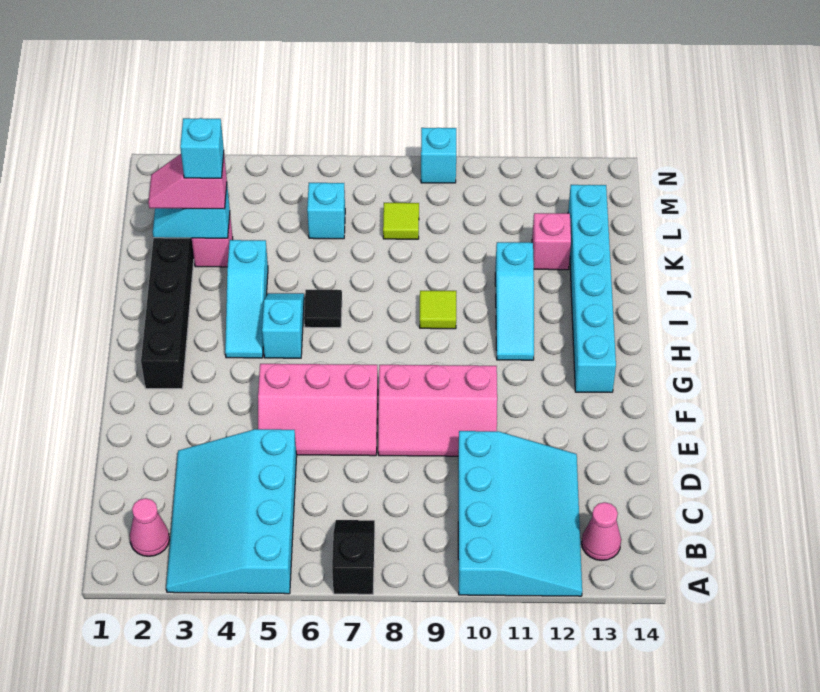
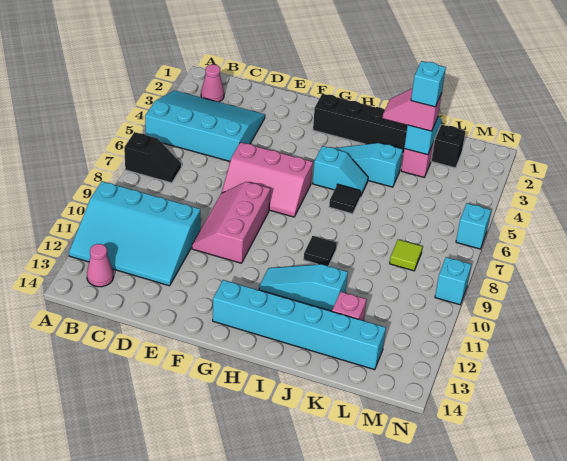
pink slope E5:F7 level 1 top F -> pink slope E6:G7 level 1 top 6
lime tile I9 level 1 -> black tile I9 level 1
pink slope K2:K3 level 3 top 3 -> pink slope J3:K3 level 3 top K
cyan brick L6 level 1 -> cyan brick N6 level 1

